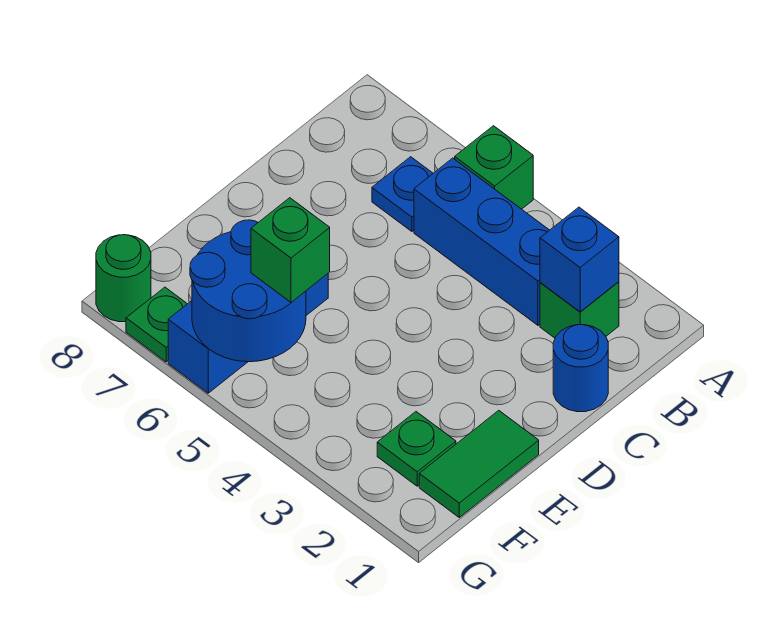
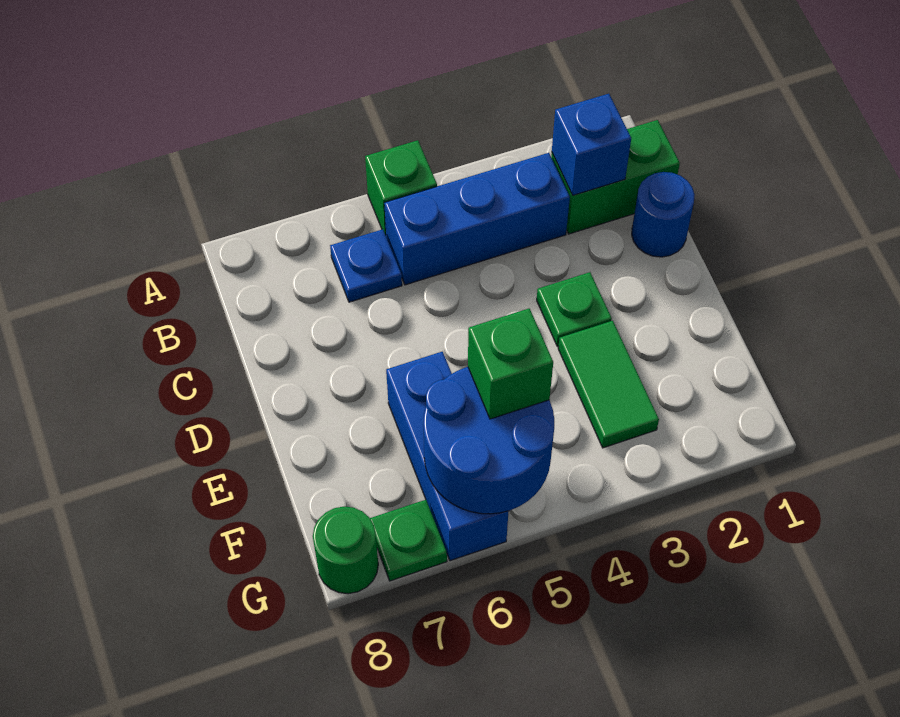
green brick B2 level 1 -> green brick B1:B2 level 1
green tile E1:F1 level 1 -> green tile E3:F3 level 1
green plate F2 level 1 -> green plate D3 level 1

